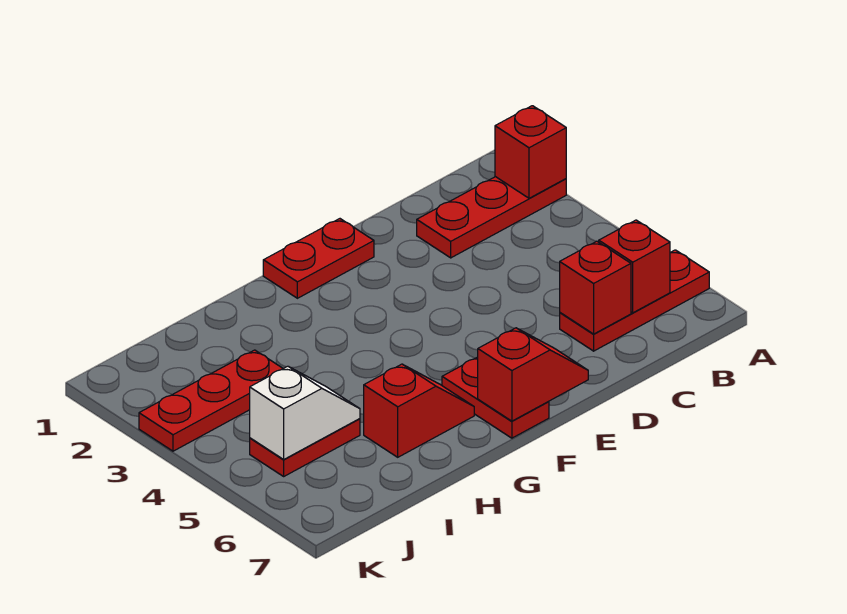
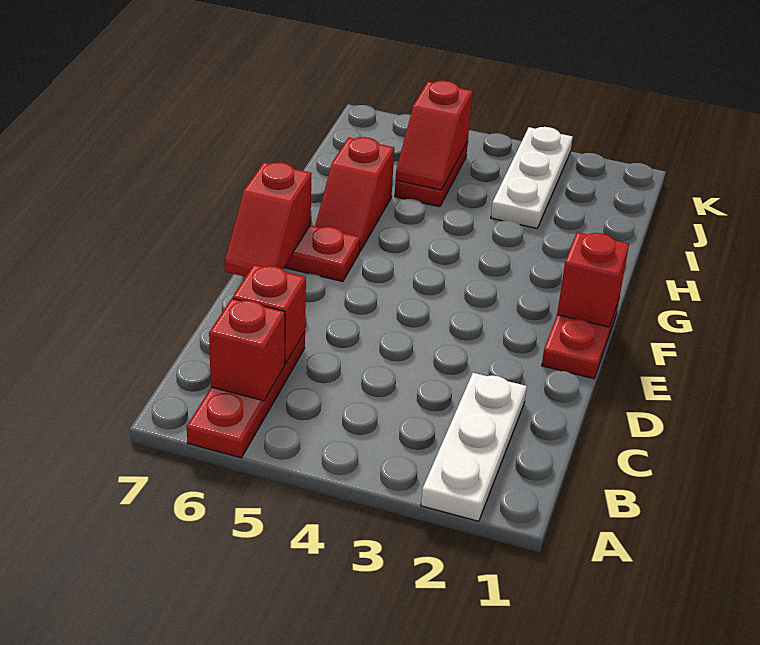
red plate A2:C2 level 1 -> white plate A2:C2 level 1
red brick A2 level 2 -> red brick F1 level 2
red plate I3:K3 level 1 -> white plate I3:K3 level 1
white slope I5:J5 level 2 top J -> red slope I5:J5 level 2 top J

